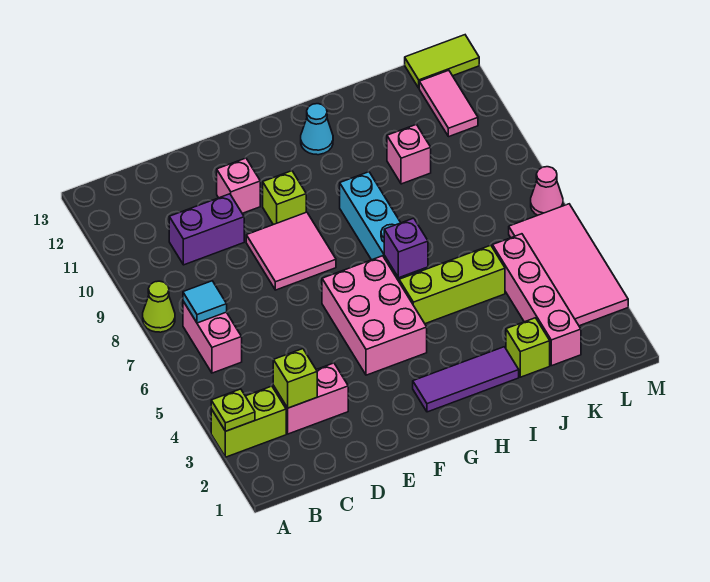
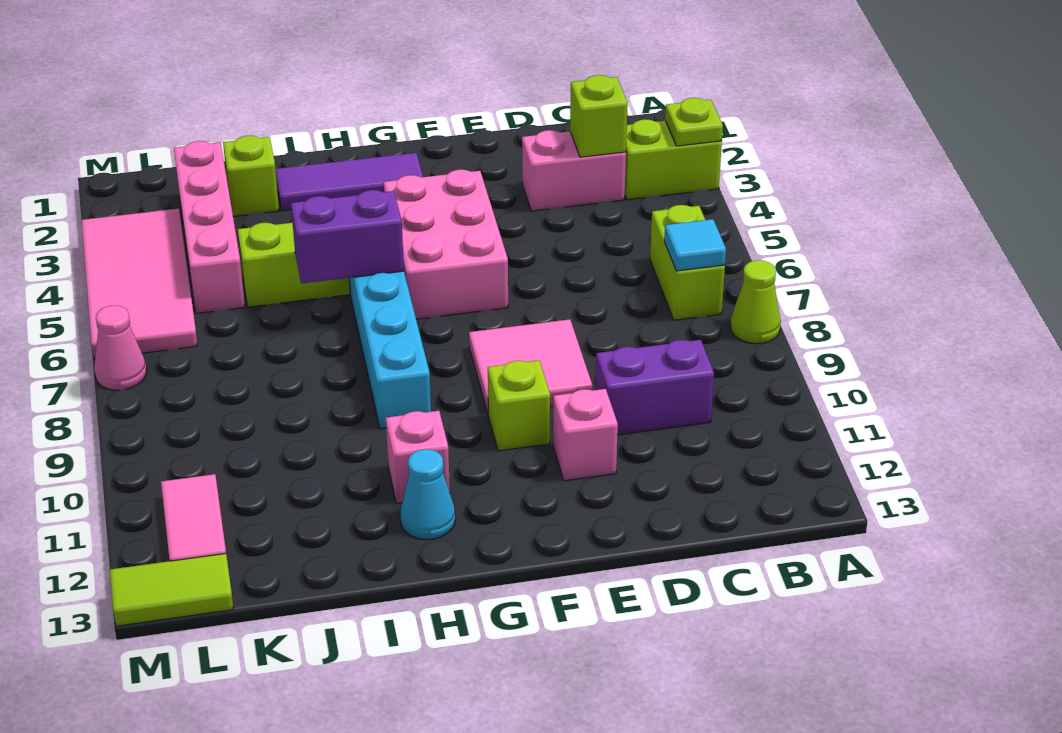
pink brick B6:B7 level 1 -> lime brick B6:B7 level 1
purple brick H6 level 2 -> purple brick H6:I6 level 2
pink brick J10 level 1 -> pink brick H11 level 1

